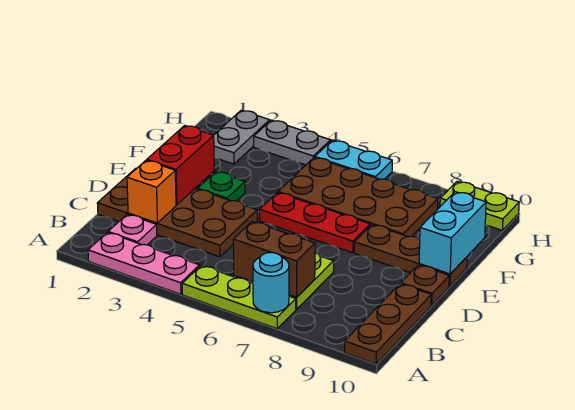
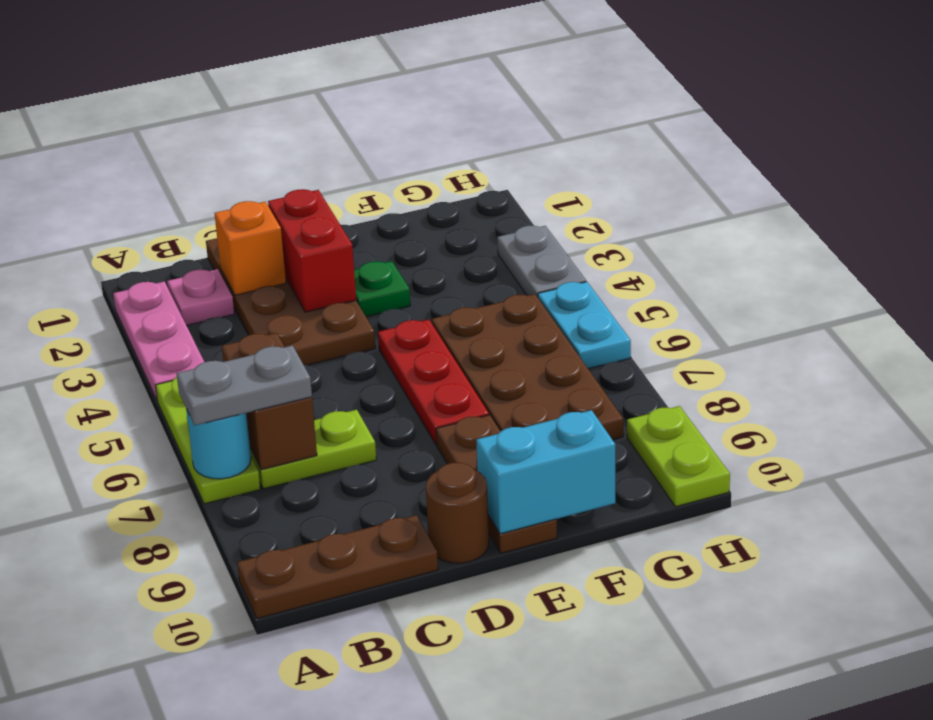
red brick D2:E2 level 2 -> red brick D2:D3 level 2
brown plate D10 level 1 -> brown round brick D10 level 1
grey plate G2:H2 level 1 -> grey plate A7:B7 level 3

